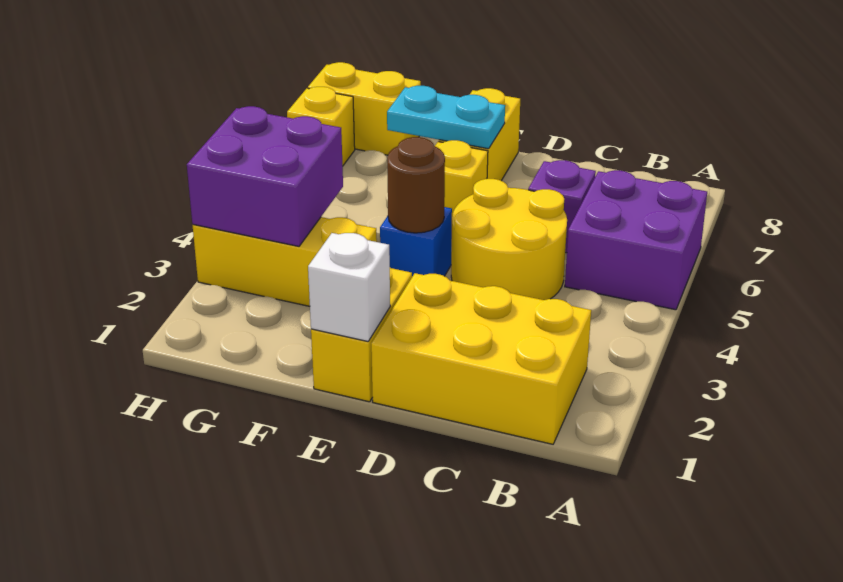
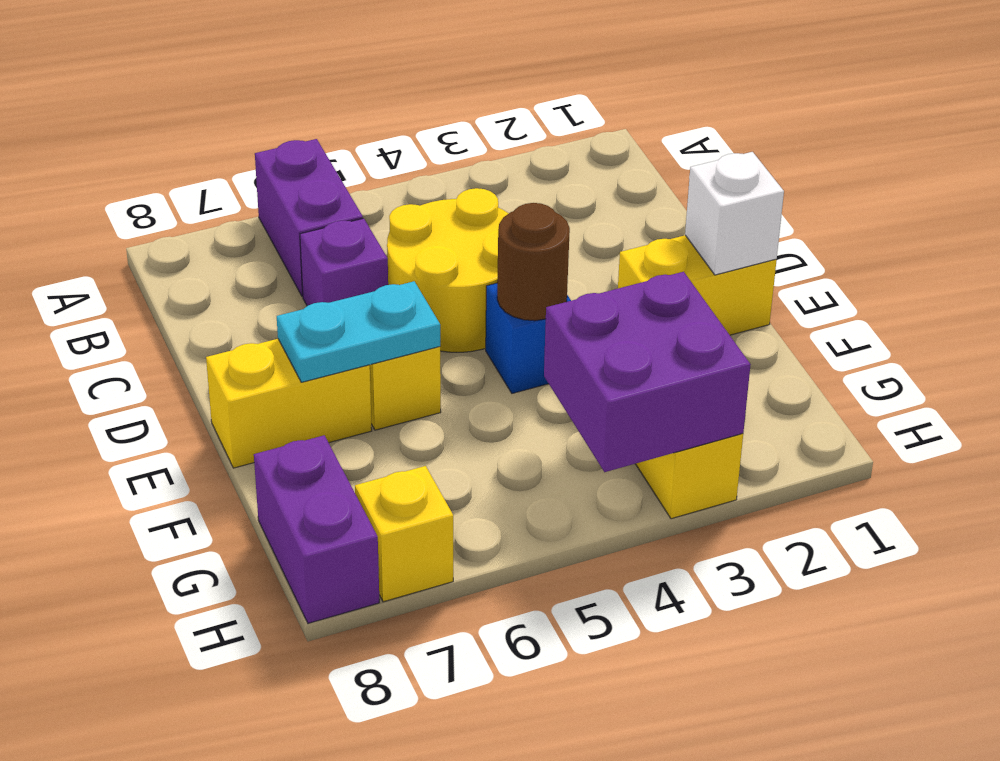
purple brick A5:B6 level 1 -> purple brick A6:B6 level 1
yellow brick B1:D2 level 1 -> none
cyan plate E7:F7 level 2 -> cyan plate E6:E7 level 2
yellow brick G8:H8 level 1 -> purple brick G8:H8 level 1

